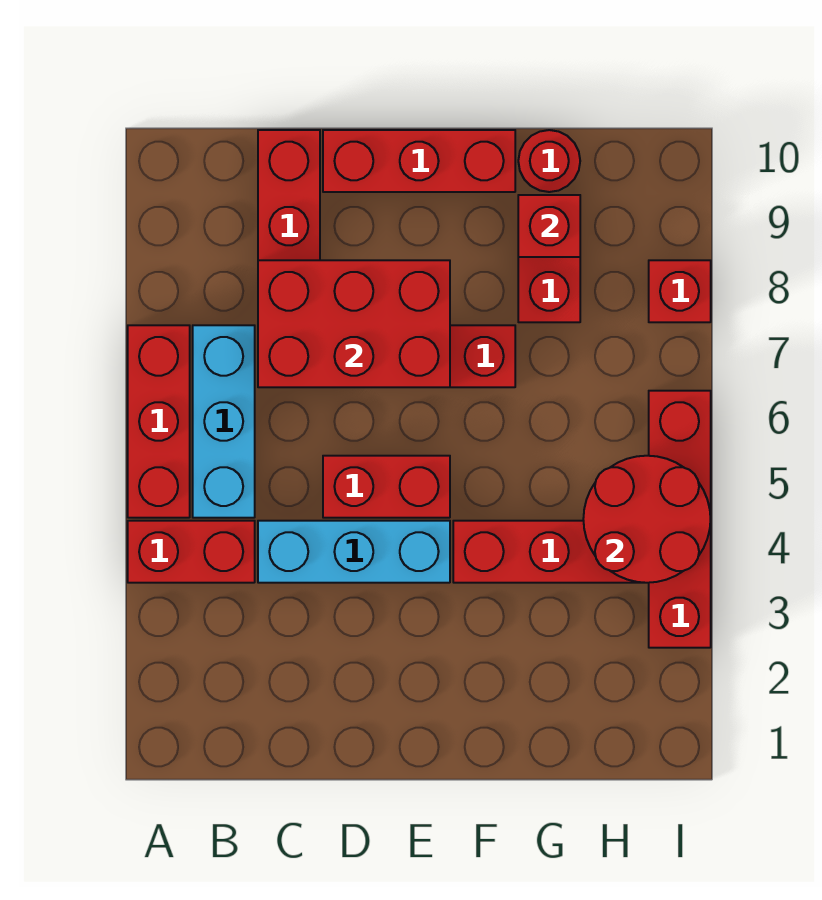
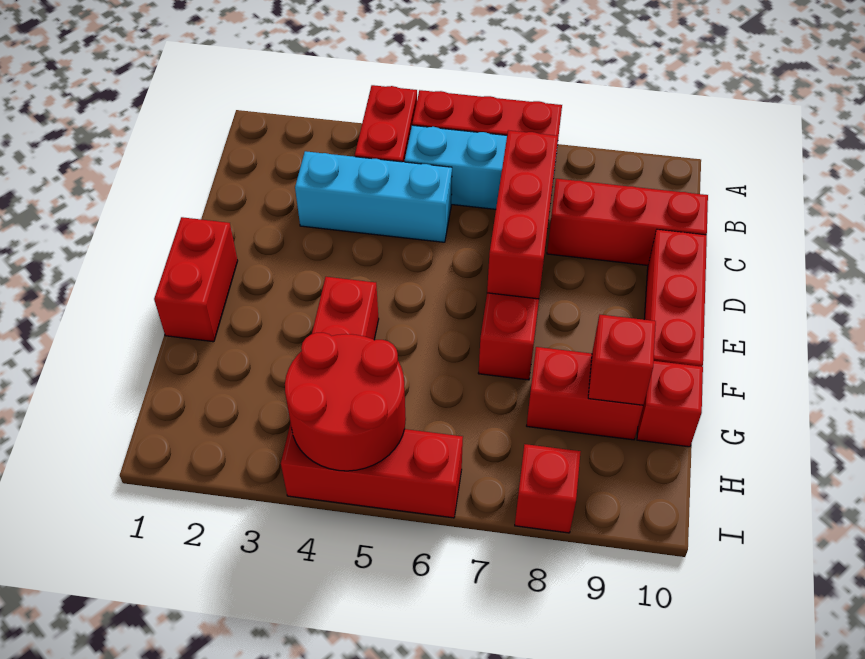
cyan brick C4:E4 level 1 -> cyan brick C3:C5 level 1
red brick C7:E8 level 2 -> red brick C7:E7 level 2
red brick D5:E5 level 1 -> red brick E1:F1 level 1
red round brick G10 level 1 -> red brick G10 level 1
red brick I3:I6 level 1 -> red brick I4:I6 level 1

